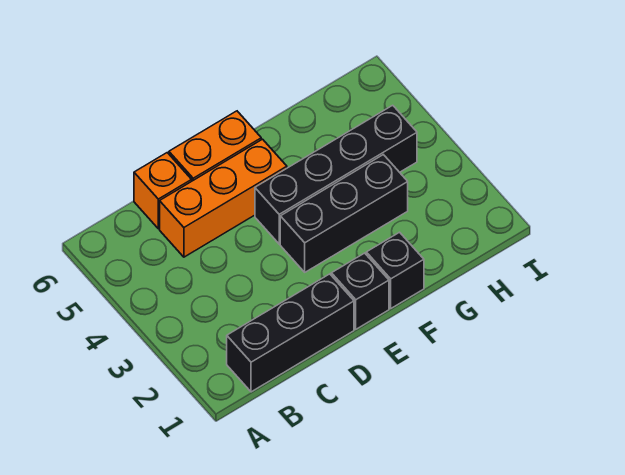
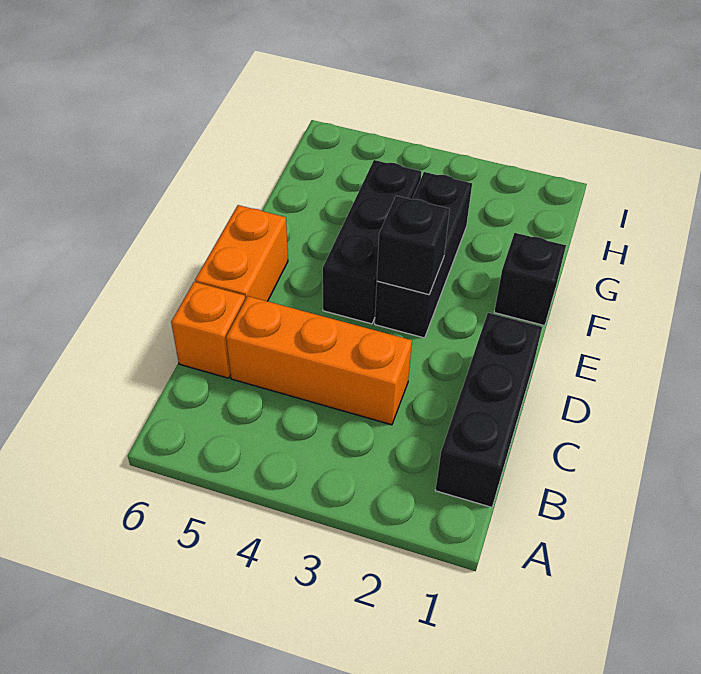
orange brick C5:E5 level 1 -> orange brick C3:C5 level 1
black brick E1 level 1 -> black brick E3 level 2
black brick E4:H4 level 1 -> black brick E4:G4 level 1

